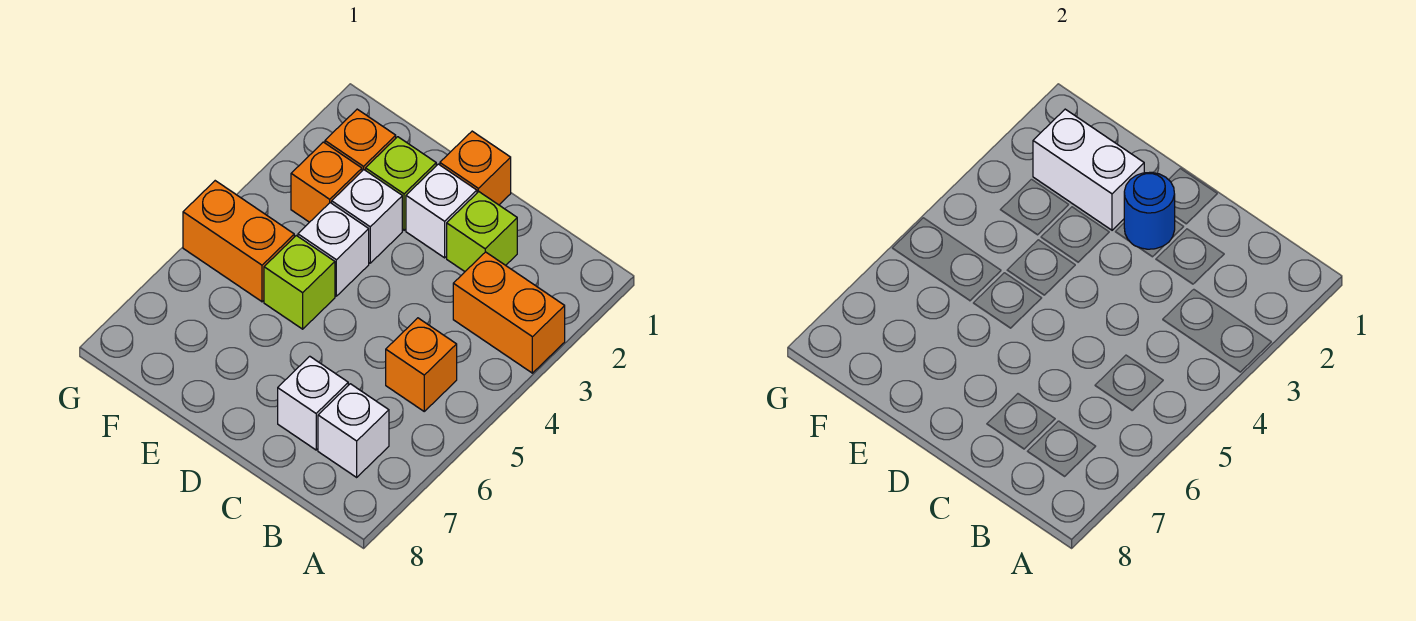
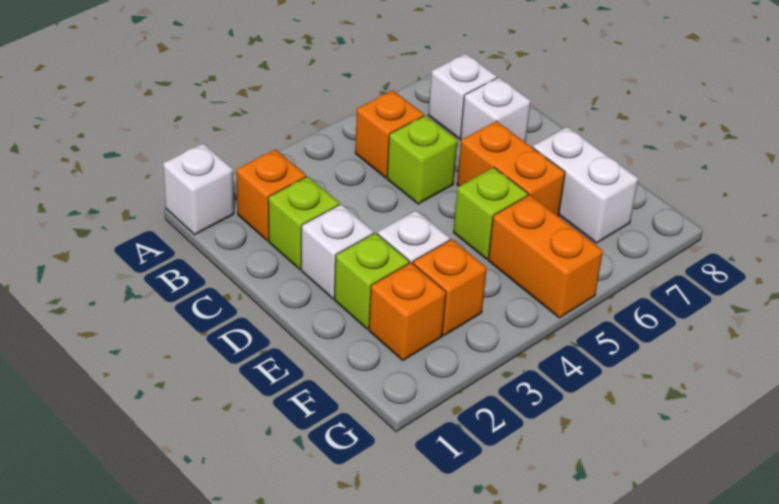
orange brick A3:B3 level 1 -> orange brick D6:E6 level 1
none -> lime brick C5 level 1
orange brick D1 level 1 -> orange brick B2 level 1
blue round brick D2 level 2 -> none
white brick E2:F2 level 2 -> white brick E7:F7 level 1
white brick E4 level 1 -> white brick A1 level 1

